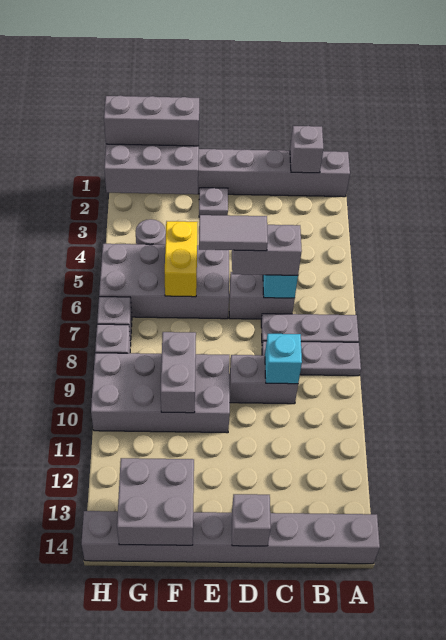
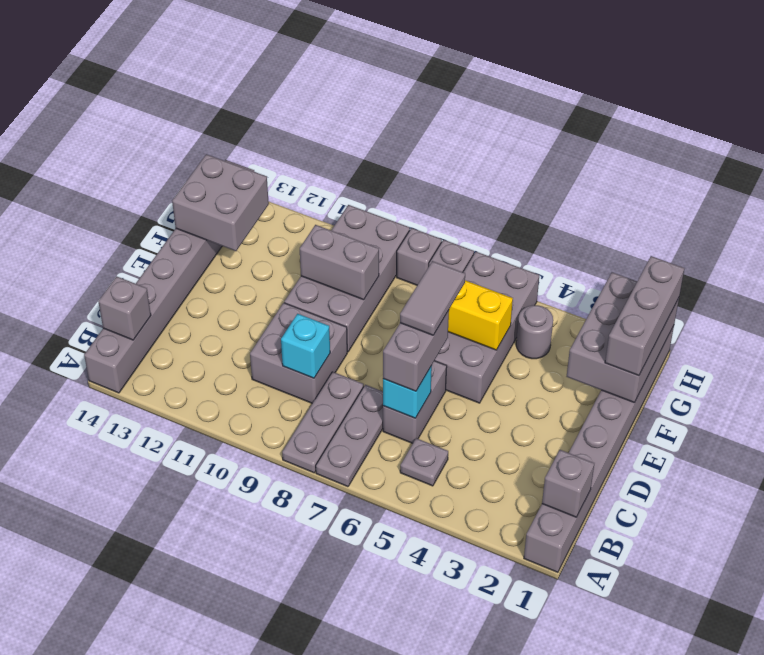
grey brick C9:D9 level 1 -> grey brick C9:D10 level 1
grey brick D14 level 2 -> grey brick B14 level 2
grey plate E2 level 1 -> grey plate B5 level 1

